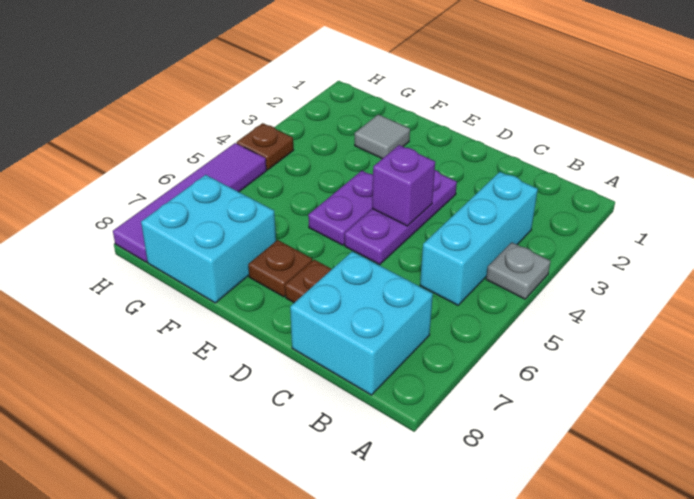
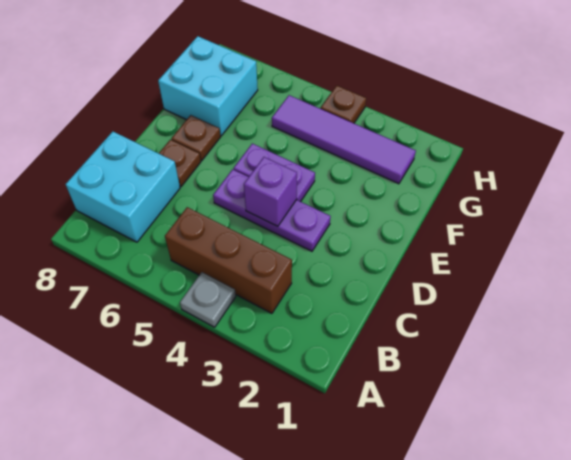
cyan brick B3:B5 level 1 -> brown brick B3:B5 level 1
grey tile F2 level 1 -> none
purple tile H5:H8 level 1 -> purple tile G2:G5 level 1

